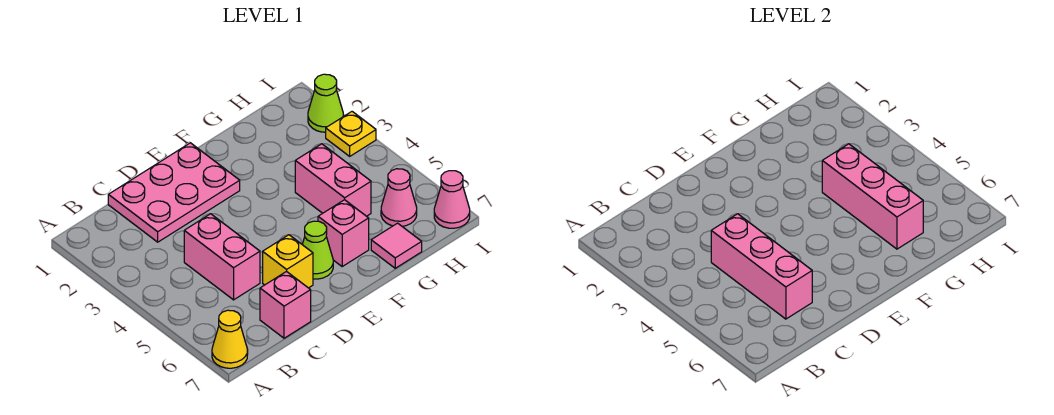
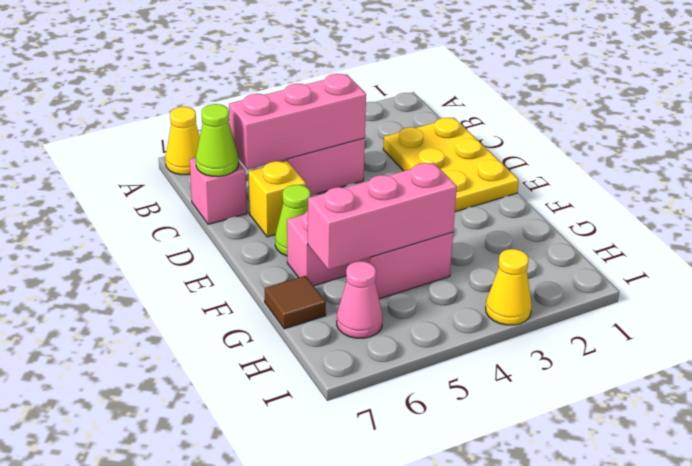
pink plate C1:E2 level 1 -> yellow plate C1:E2 level 1
pink tile G7 level 1 -> brown tile G7 level 1
lime cone I2 level 1 -> lime cone C7 level 2
yellow plate I3 level 1 -> yellow cone I3 level 1
pink cone I7 level 1 -> none

